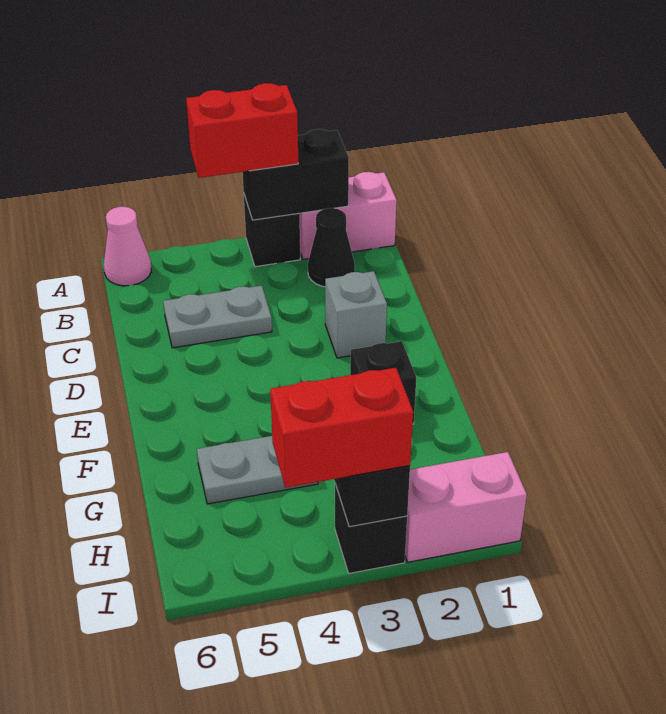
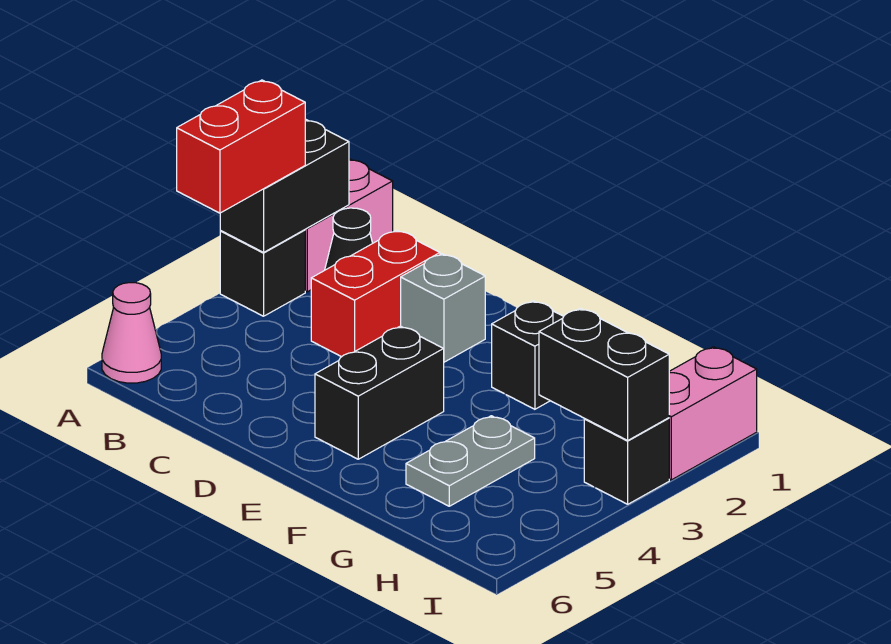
grey plate C4:C5 level 1 -> none
none -> black brick E4:E5 level 1
red brick I3:I4 level 3 -> red brick C2:C3 level 1

